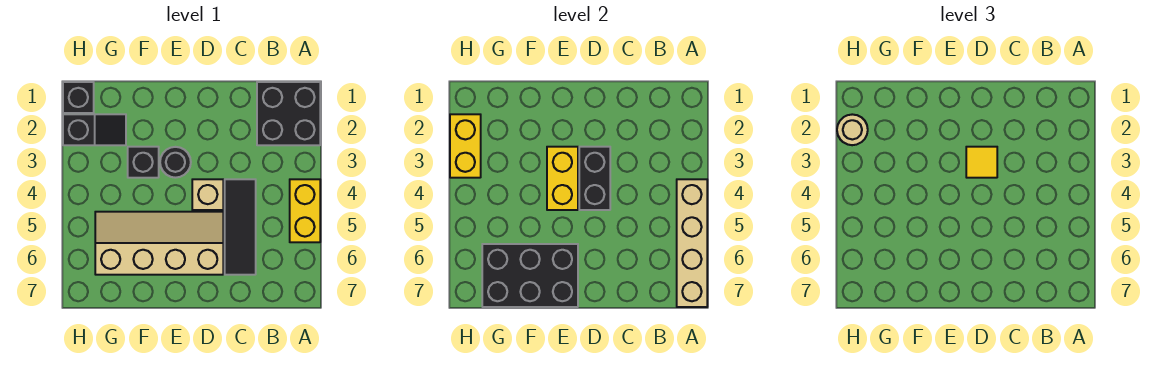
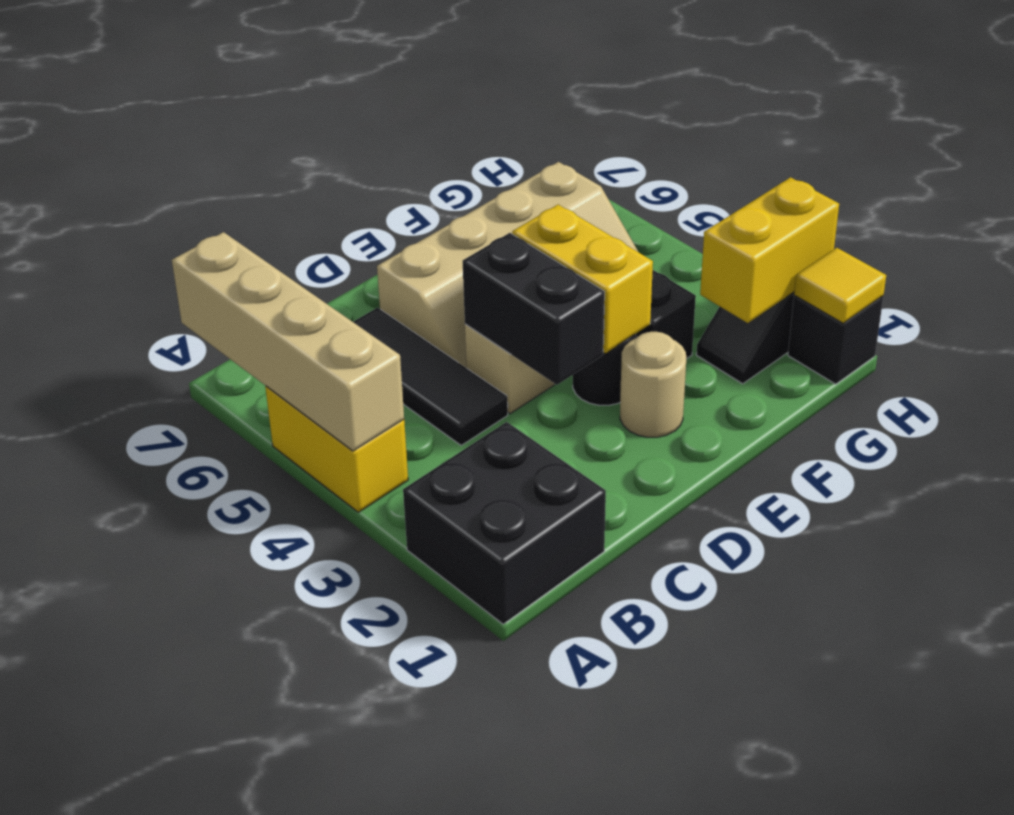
yellow tile D3 level 3 -> yellow tile H1 level 2
black brick E6:G7 level 2 -> none
yellow brick H2:H3 level 2 -> yellow brick G2:H2 level 2
tan round brick H2 level 3 -> tan round brick E2 level 1

